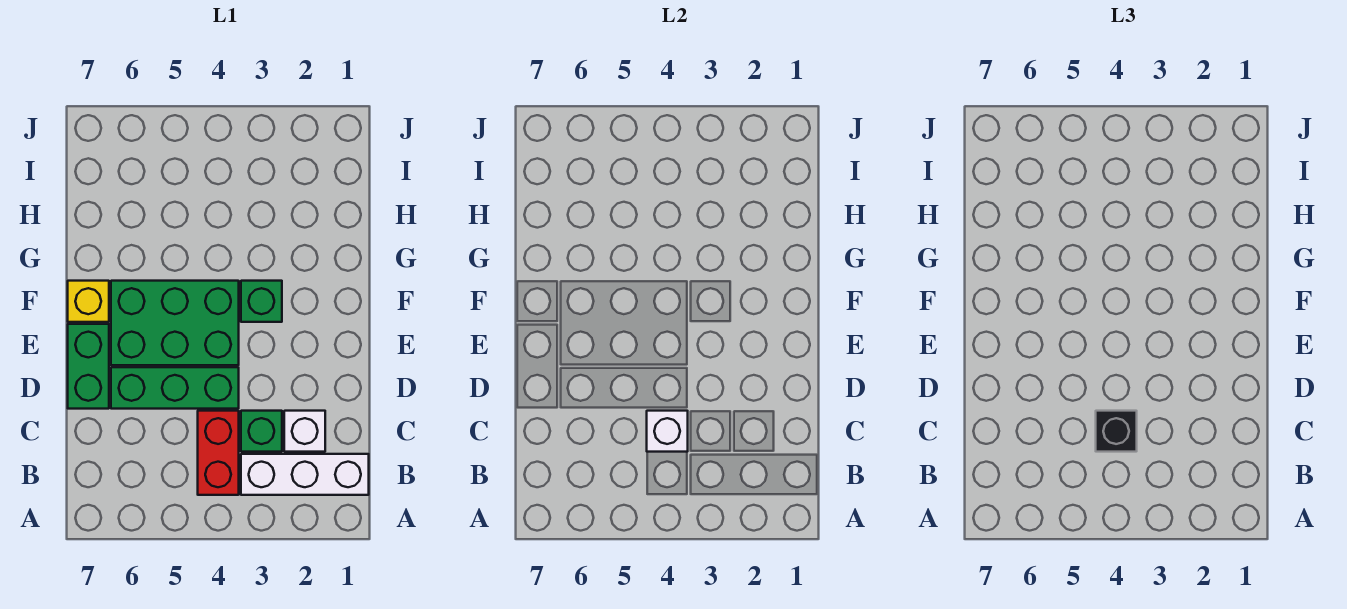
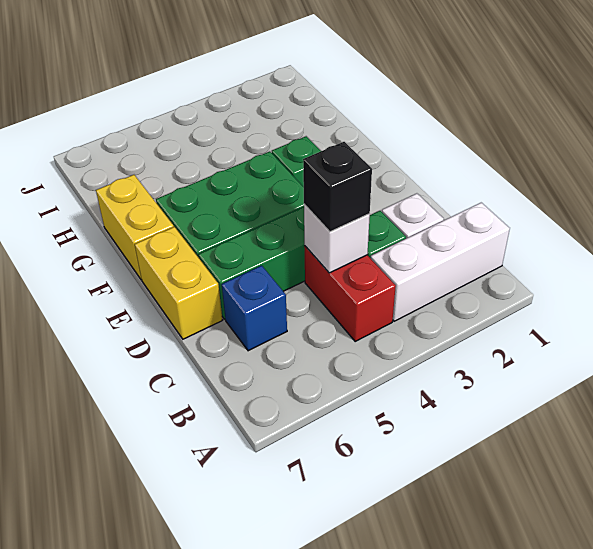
none -> blue brick C6 level 1
green brick D7:E7 level 1 -> yellow brick D7:E7 level 1
yellow brick F7 level 1 -> yellow brick F7:G7 level 1

